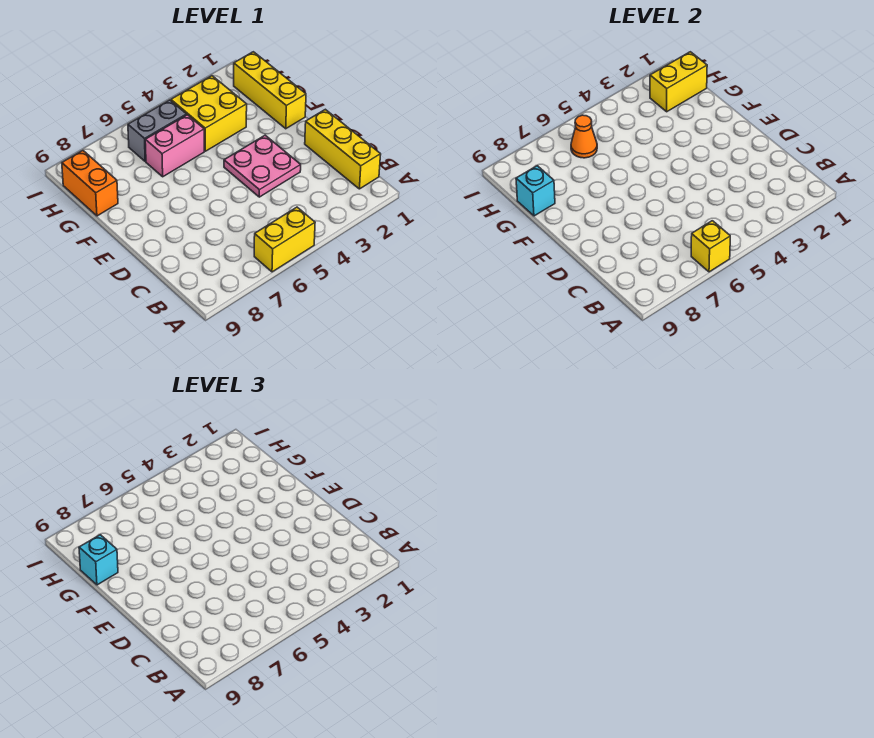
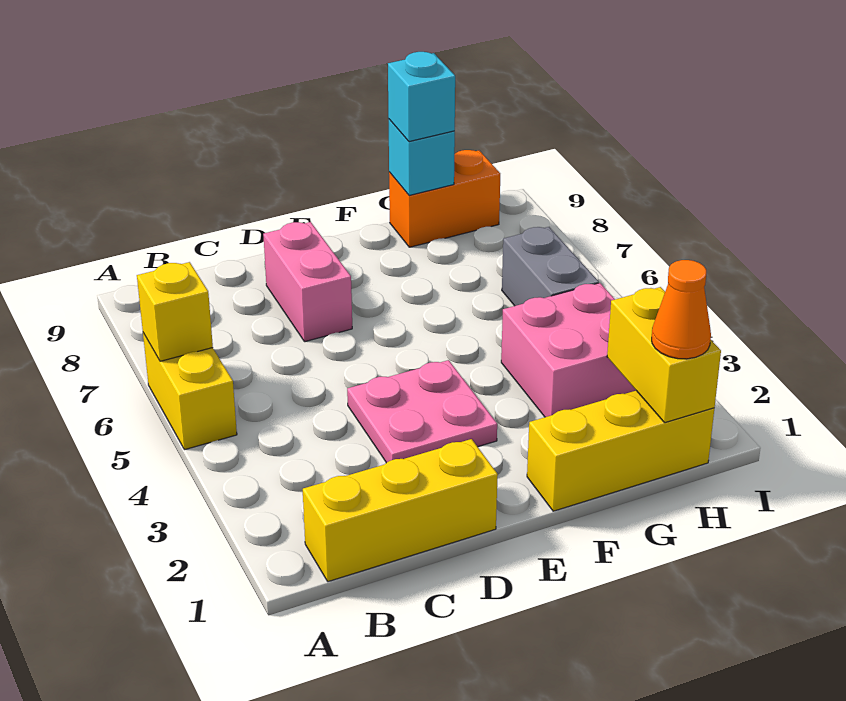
yellow brick G3:H4 level 1 -> pink brick G3:H4 level 1
pink brick G5:G6 level 1 -> pink brick D7:D8 level 1
orange cone H6 level 2 -> orange cone H1 level 3

